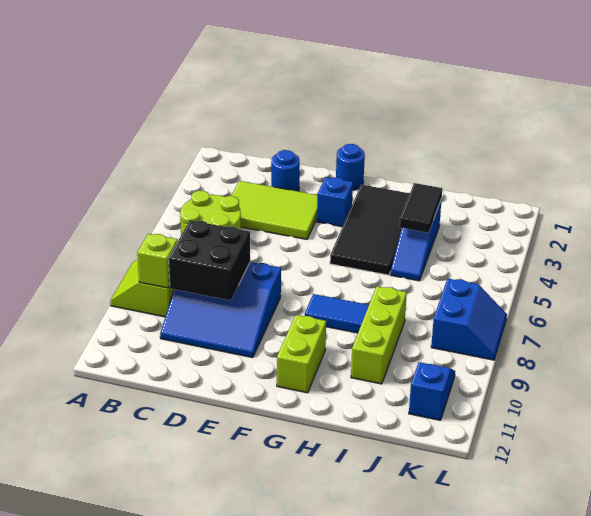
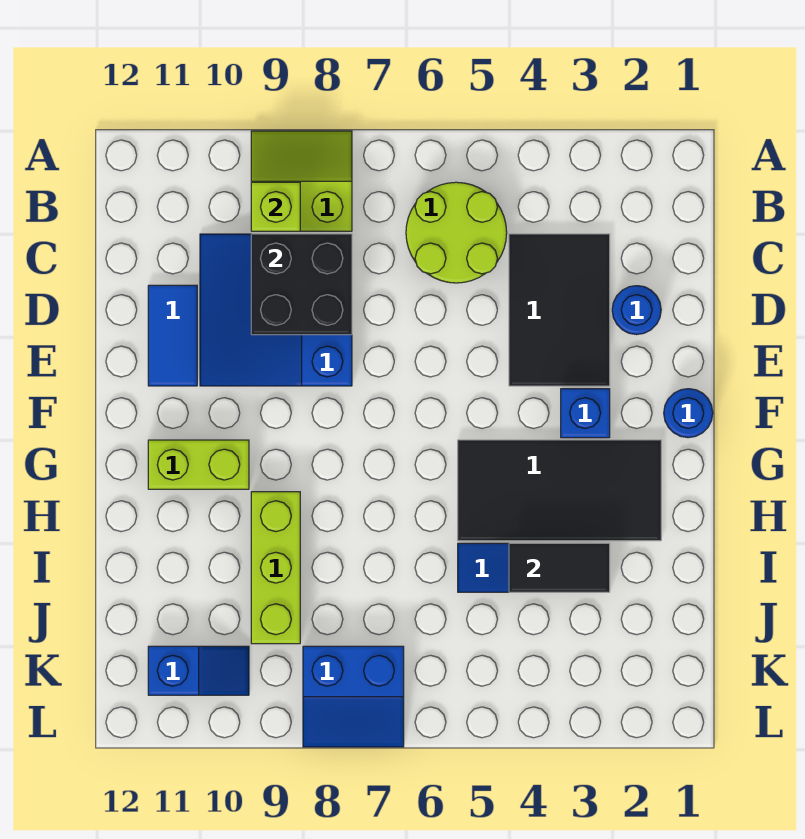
lime tile C3:E4 level 1 -> black tile C3:E4 level 1
blue tile G8:H8 level 1 -> blue tile D11:E11 level 1
lime brick I8:I10 level 1 -> lime brick H9:J9 level 1

